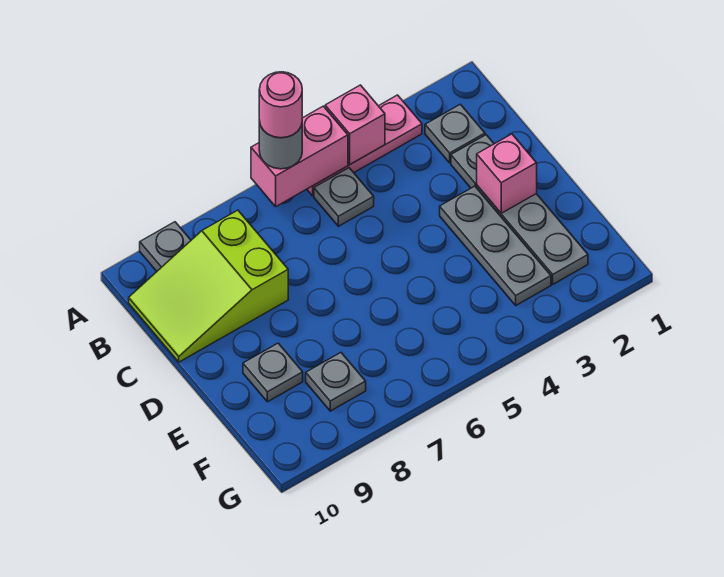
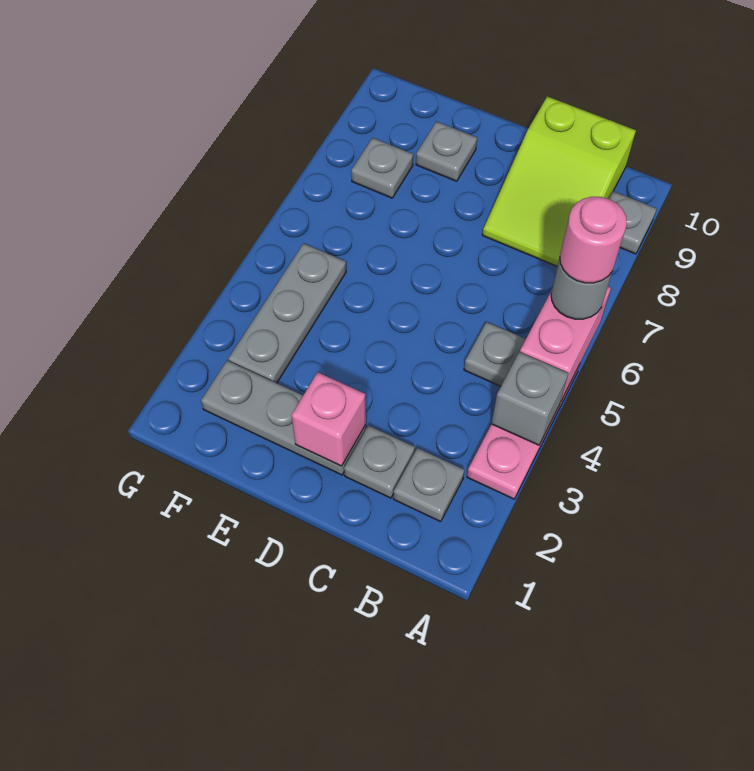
pink brick A4 level 2 -> grey brick A4 level 2
lime slope B8:C10 level 1 top 8 -> lime slope B8:C10 level 1 top 10
grey plate D3:F3 level 1 -> grey plate F3:F5 level 1

